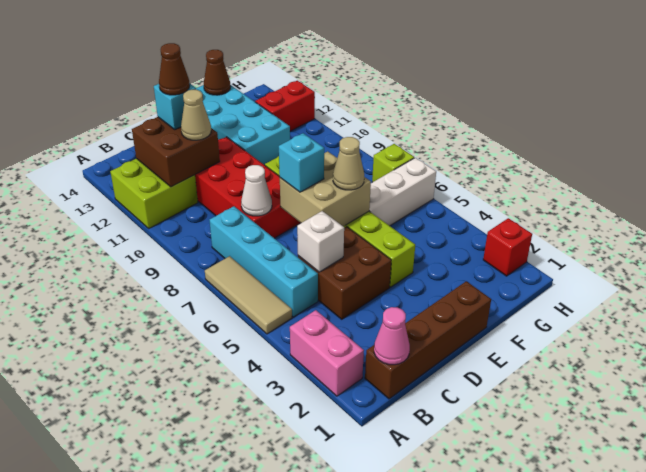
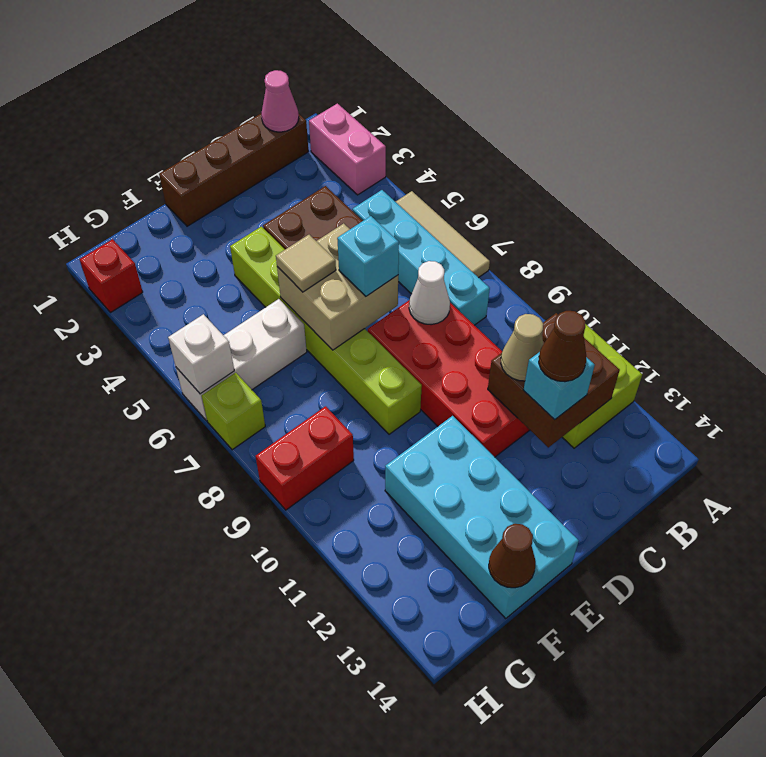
white brick C5 level 2 -> white brick H6 level 2
tan cone E6 level 3 -> tan tile E6 level 3
red brick G12:H12 level 1 -> red brick G9:H9 level 1

